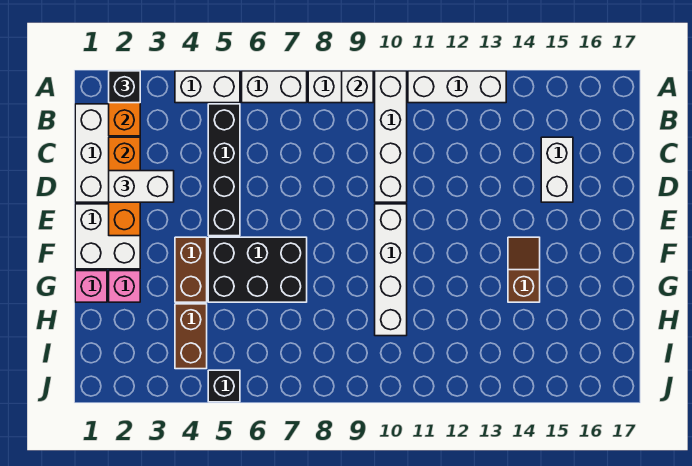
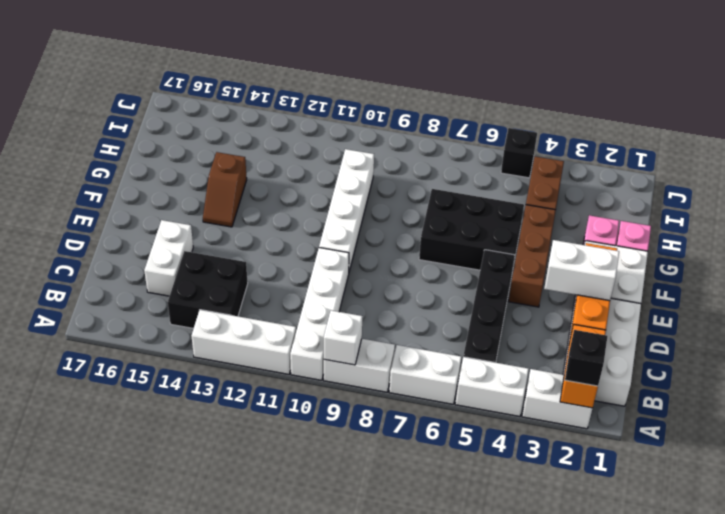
none -> white brick A2:A3 level 1
none -> black brick B13:C14 level 1
brown brick F4:G4 level 1 -> brown brick E4:G4 level 1

